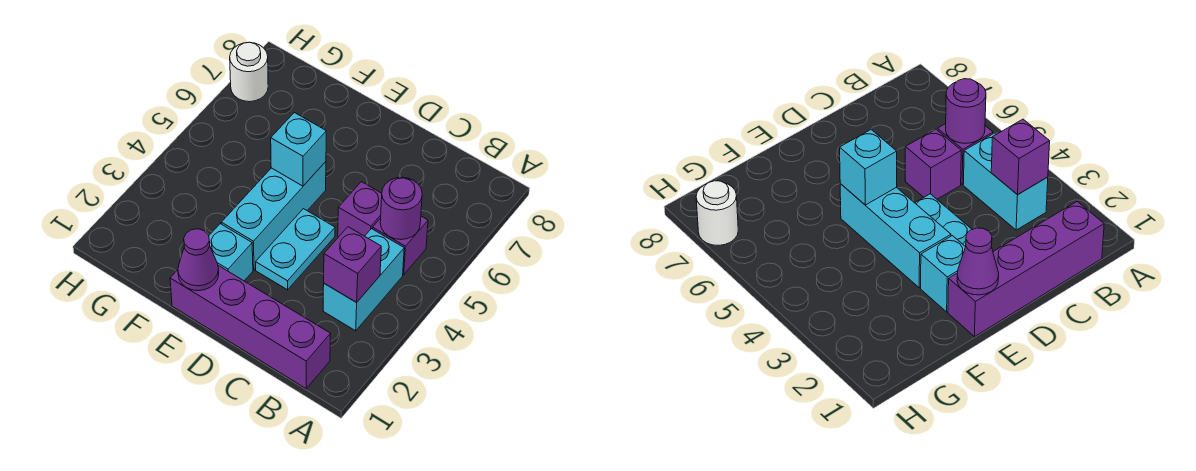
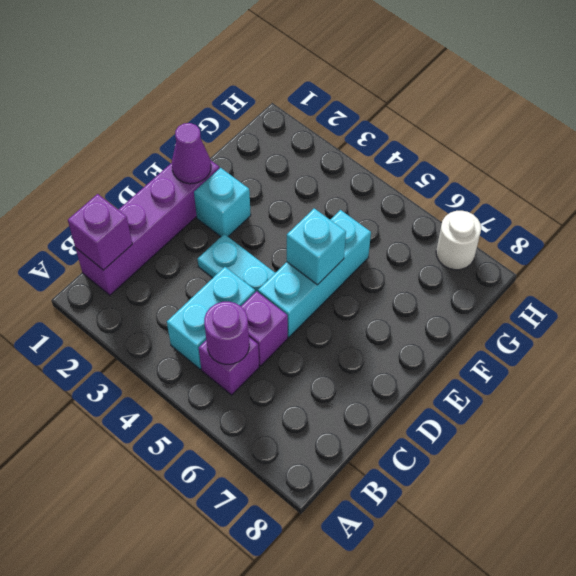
cyan brick B3:B4 level 1 -> cyan brick B4:C4 level 1
purple brick B3 level 2 -> purple brick B1 level 2
cyan brick E3:E5 level 1 -> cyan brick D5:F5 level 1

